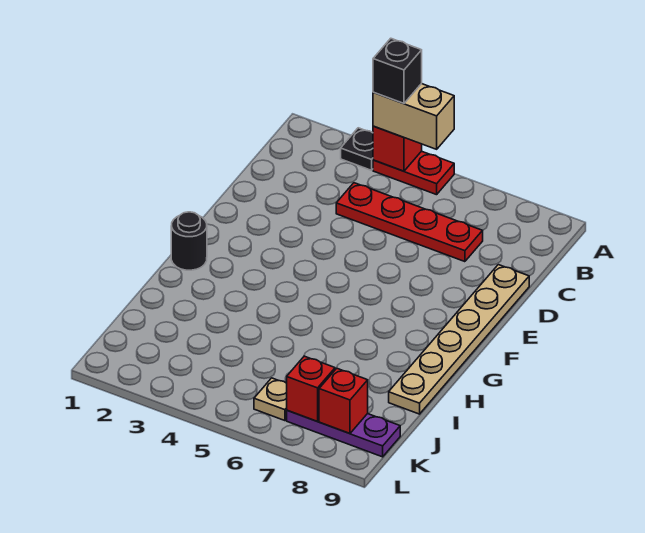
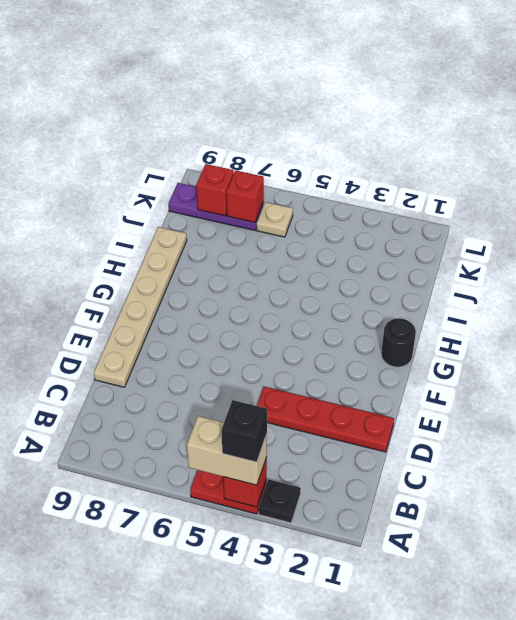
red plate C4:C7 level 1 -> red plate D1:D4 level 1

